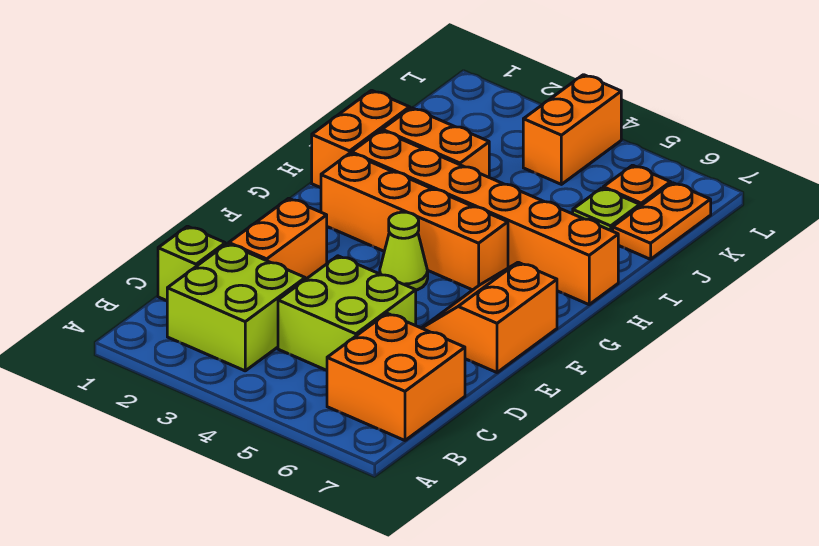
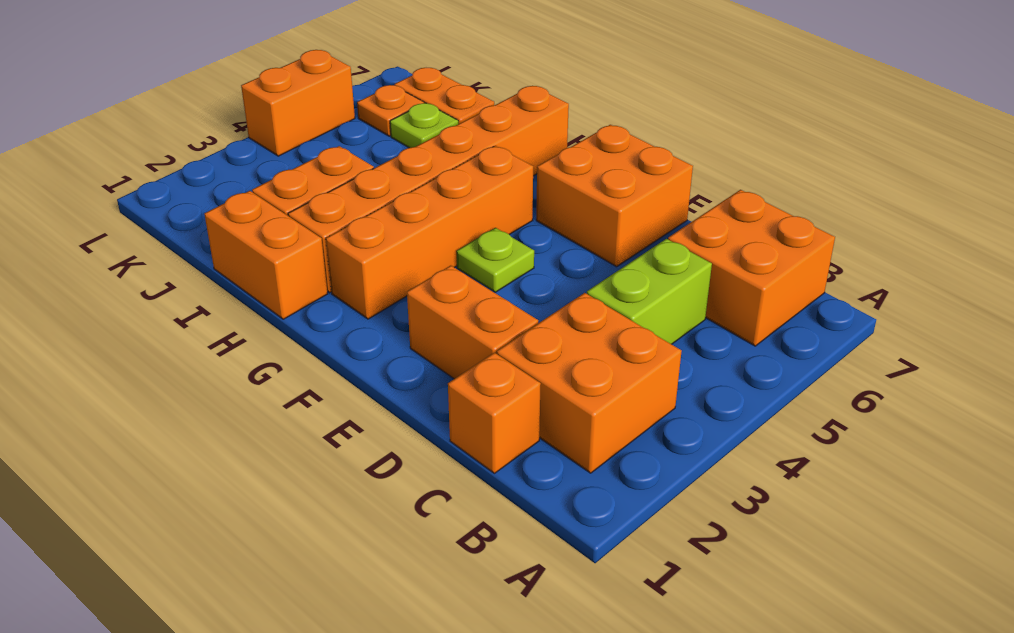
lime brick B2:C3 level 1 -> orange brick B2:C3 level 1
lime brick C1 level 1 -> orange brick C1 level 1
lime brick C4:D5 level 1 -> lime brick C4:C5 level 1
orange slope E6:F7 level 1 top 7 -> orange brick E6:F7 level 1
lime cone F4 level 1 -> lime plate F4 level 1
orange brick K4:L4 level 1 -> orange brick L4:L5 level 1

